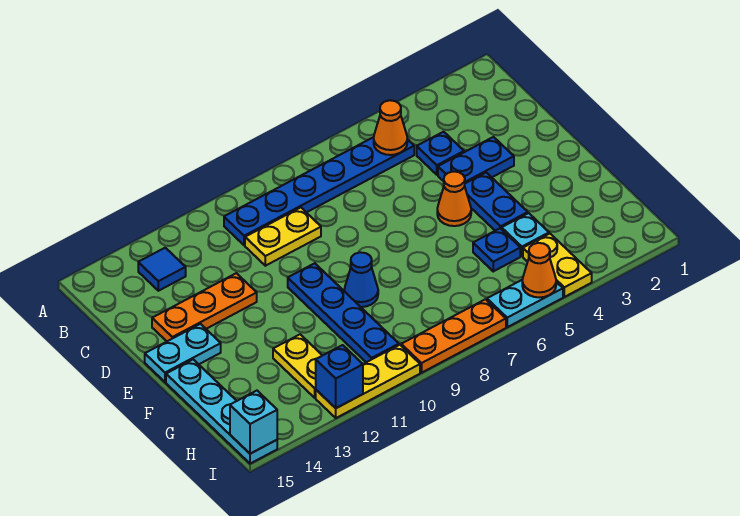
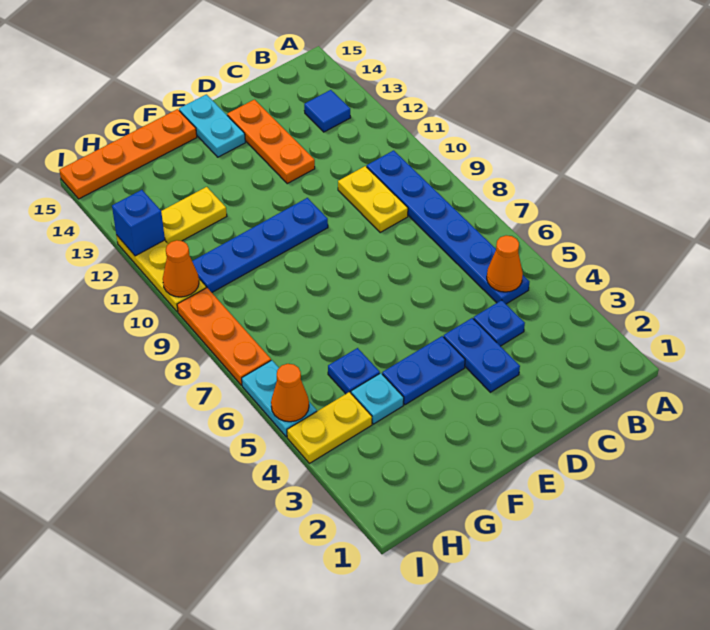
orange cone E5 level 1 -> orange cone I10 level 2
blue cone F9 level 1 -> none
cyan plate F15:I15 level 1 -> orange plate F15:I15 level 1
cyan brick I15 level 2 -> none

